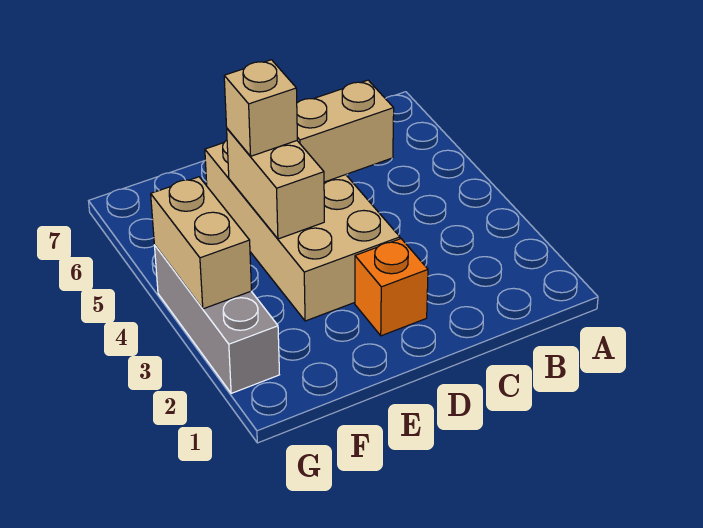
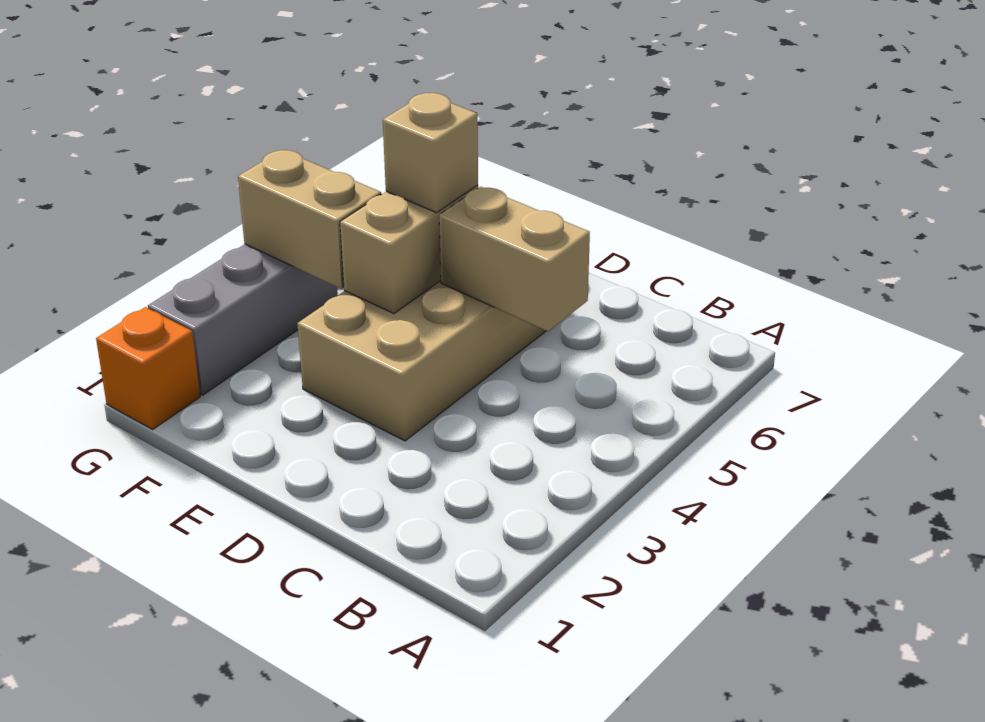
orange brick D2 level 1 -> orange brick G1 level 1
tan brick G3:G4 level 2 -> tan brick F4:G4 level 2

